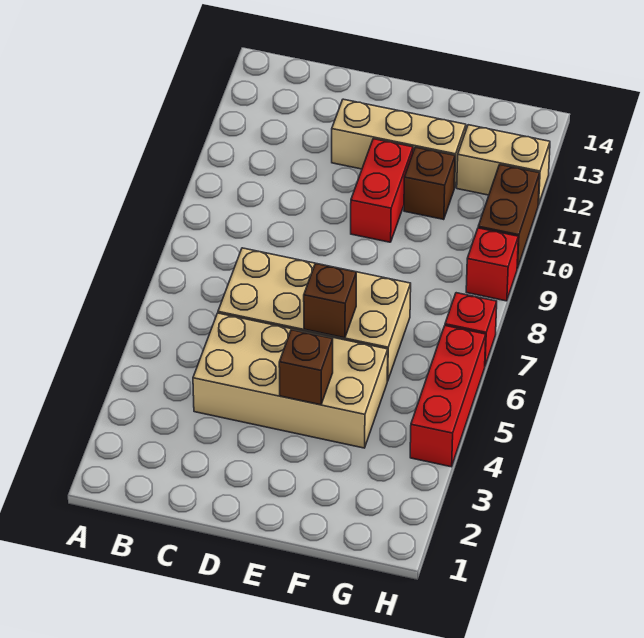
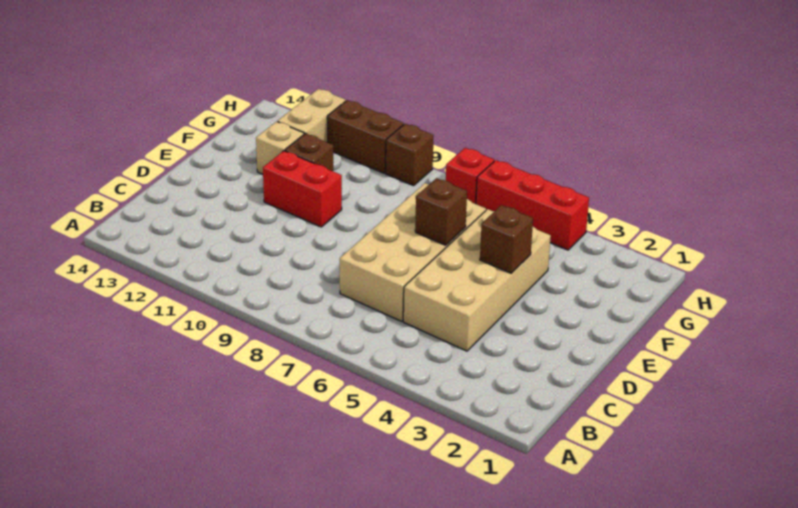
tan brick D12:F12 level 1 -> tan brick F12 level 1
red brick H9 level 1 -> brown brick H9 level 1

